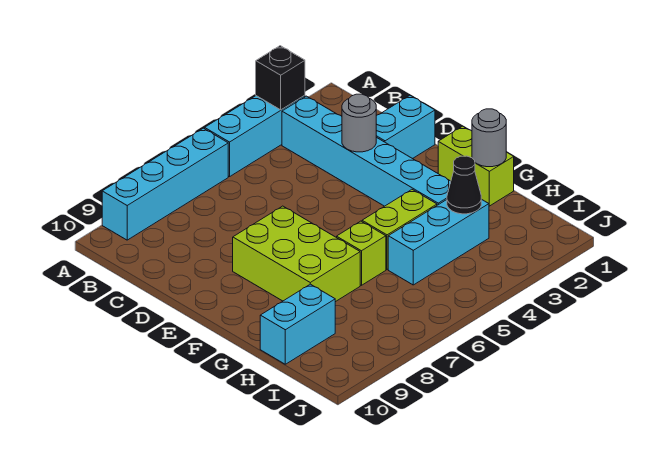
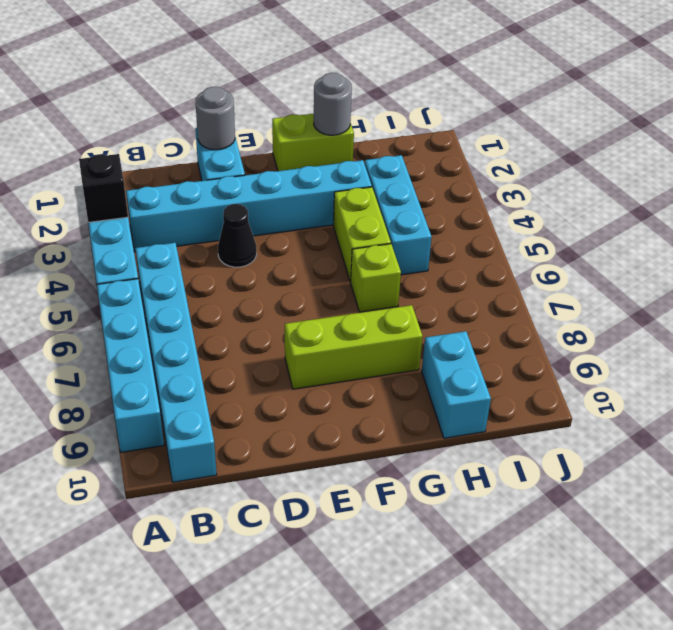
none -> cyan brick B5:B10 level 1
grey round brick D3 level 2 -> grey round brick D1 level 2
lime brick E7:G8 level 1 -> lime brick E8:G8 level 1
black cone H3 level 2 -> black cone D4 level 1

